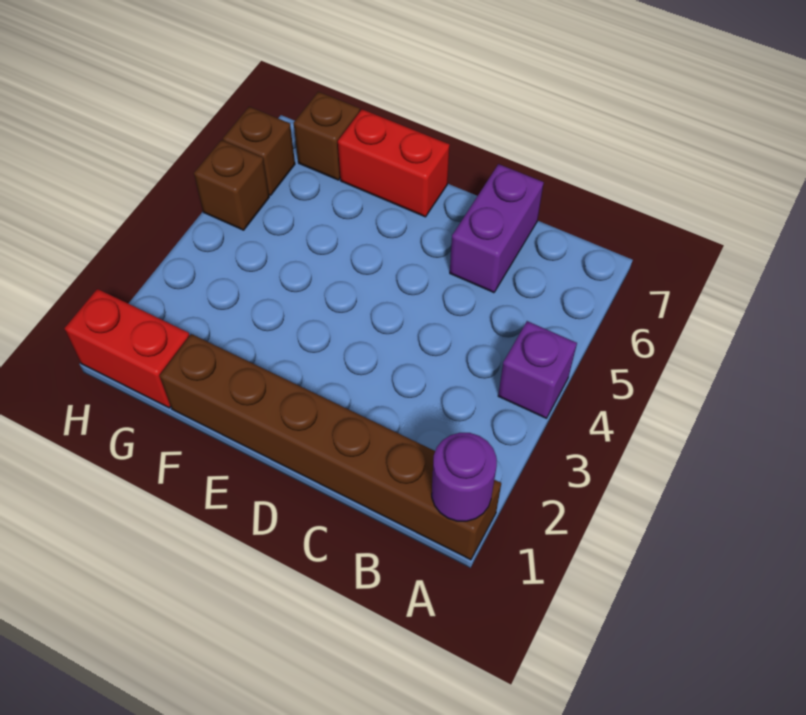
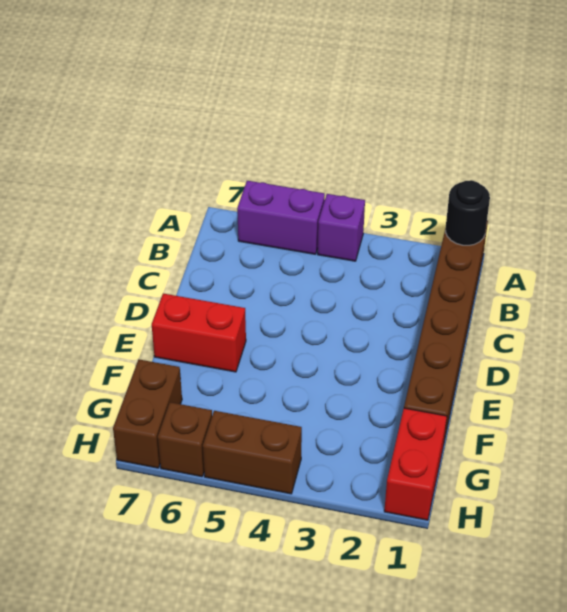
purple round brick A1 level 2 -> black round brick A1 level 2
purple brick C6:C7 level 1 -> purple brick A5:A6 level 1
red brick E7:F7 level 1 -> red brick E6:E7 level 1
brown brick G7 level 1 -> brown brick G7:H7 level 1
brown brick H5 level 1 -> brown brick H4:H5 level 1

